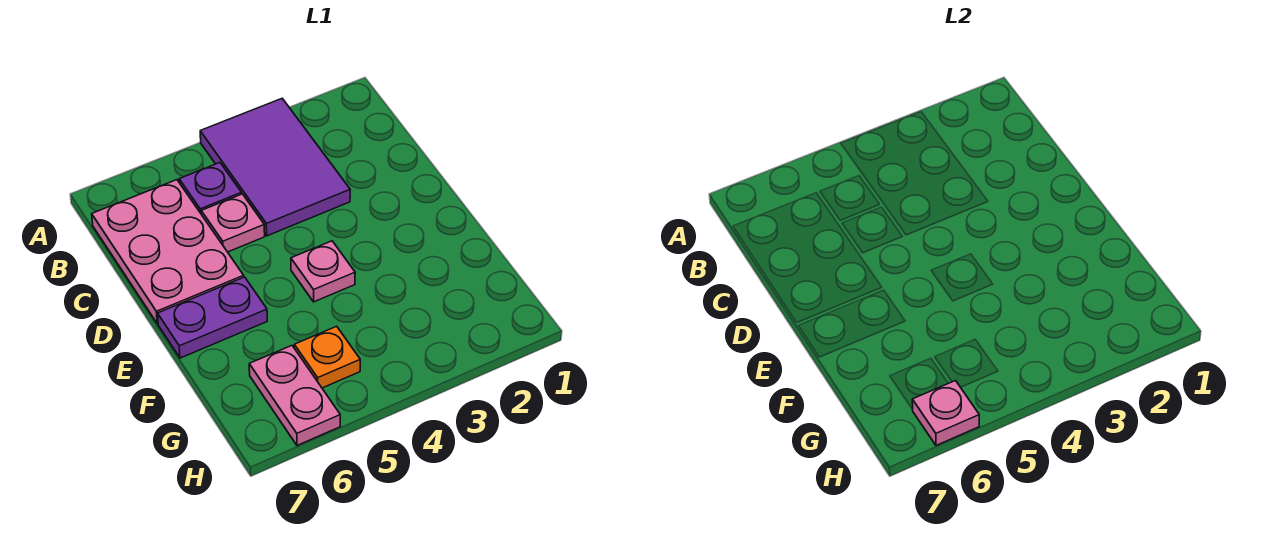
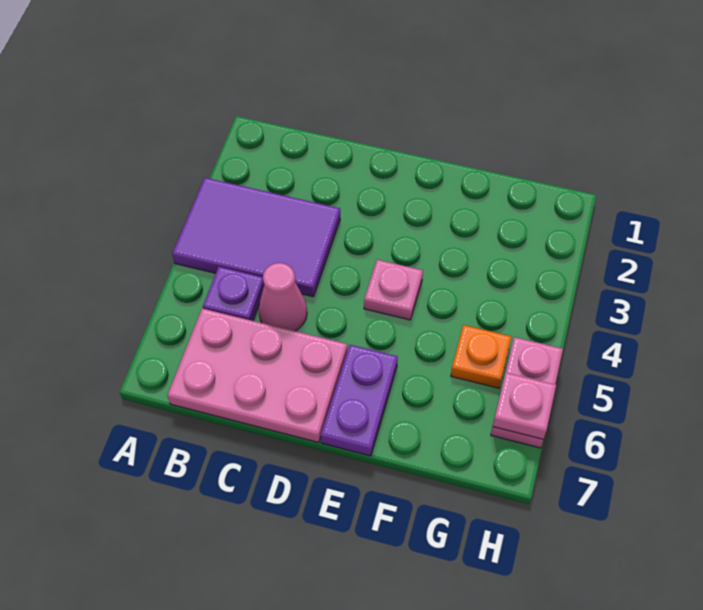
pink plate C5 level 1 -> pink cone C5 level 1
pink plate G6:H6 level 1 -> pink plate H5:H6 level 1

